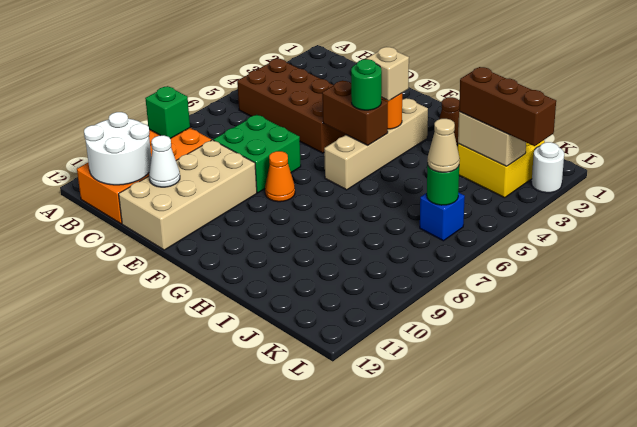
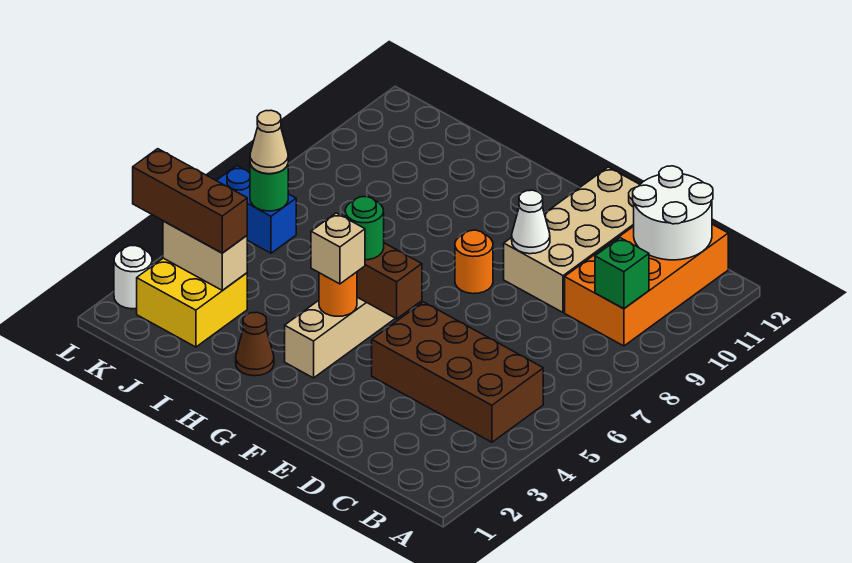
green brick D7:E8 level 1 -> none
white cone D11 level 2 -> white cone E9 level 2
orange cone F8 level 1 -> orange round brick F8 level 1
blue brick K6 level 1 -> blue brick K6:L6 level 1

